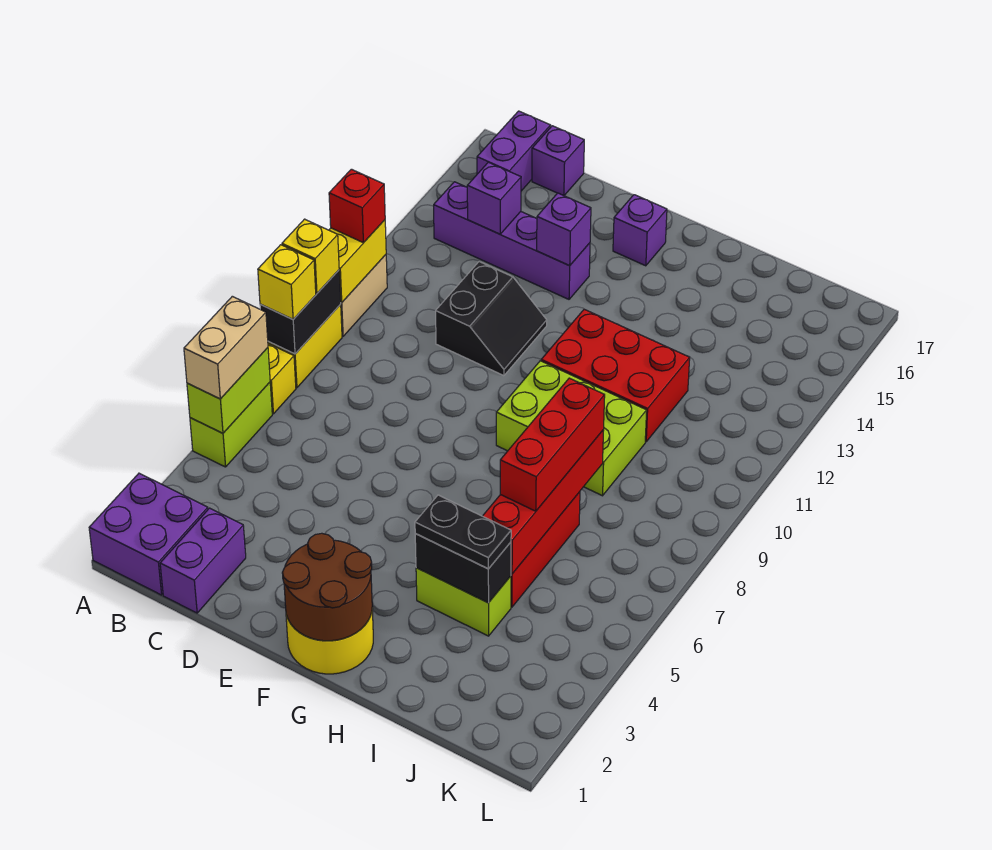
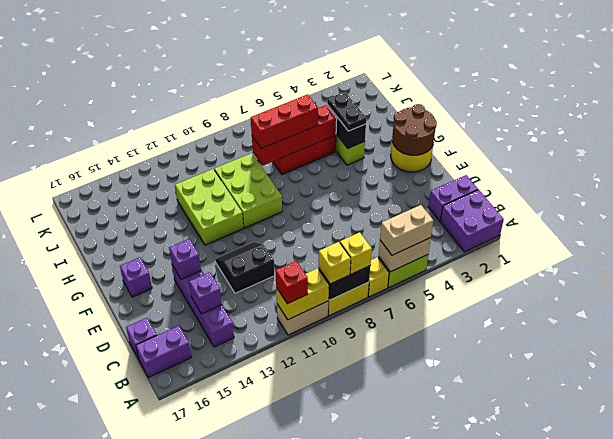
lime brick A5:A6 level 2 -> tan brick A5:A6 level 2
red brick G11:I12 level 1 -> lime brick G11:I12 level 1

